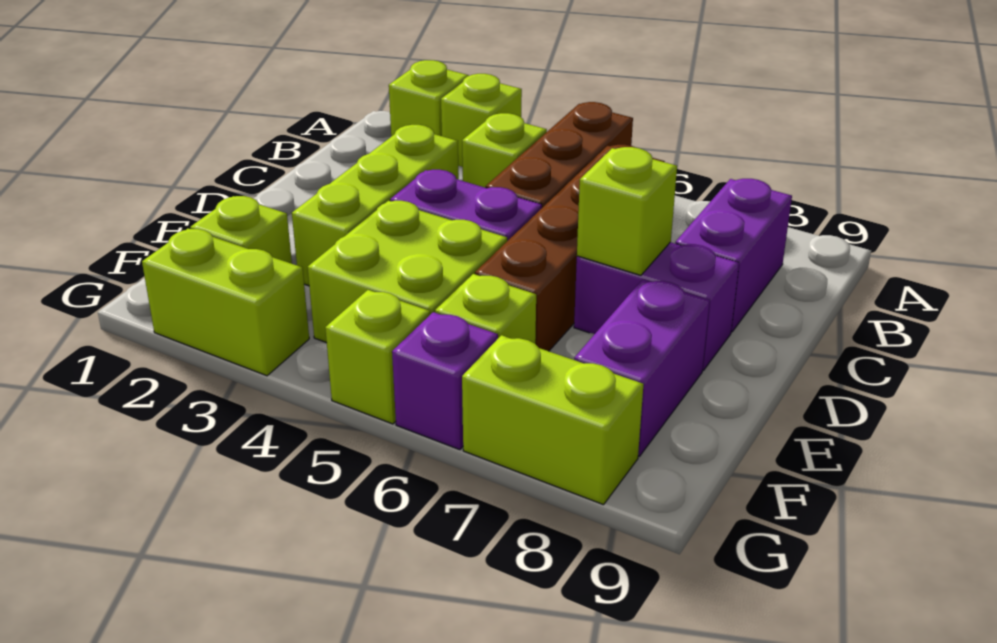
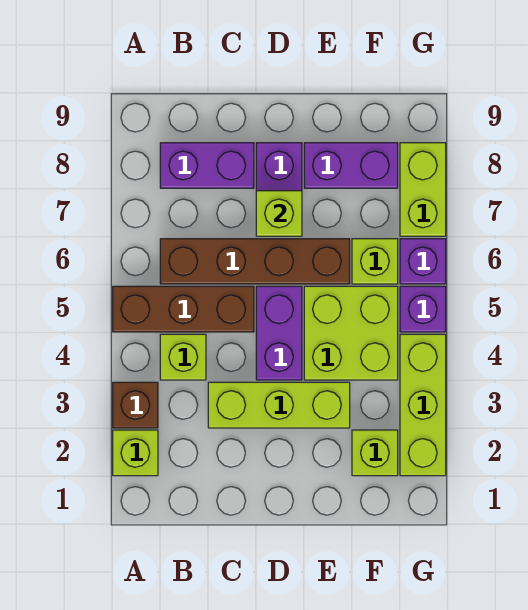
lime brick A3 level 1 -> brown brick A3 level 1
lime brick G2:G3 level 1 -> lime brick G2:G4 level 1
lime brick G5 level 1 -> purple brick G5 level 1

